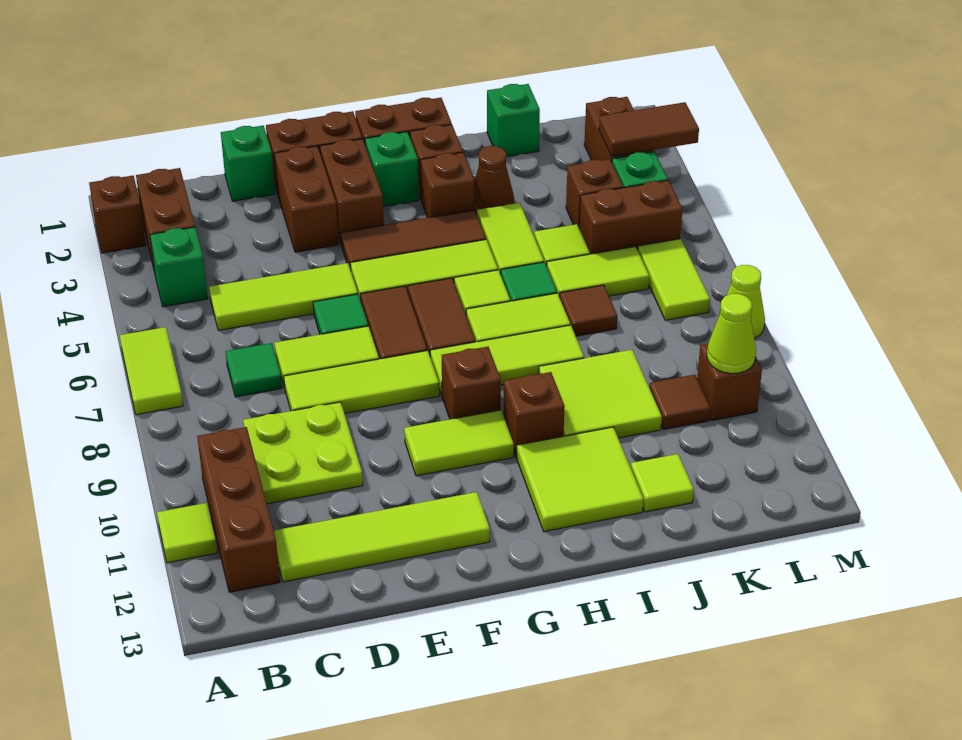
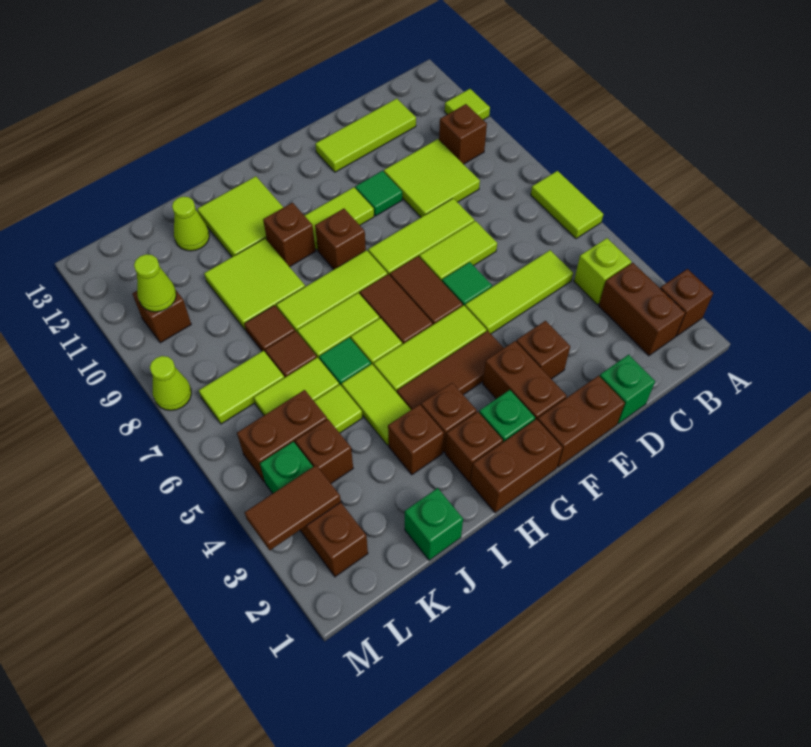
green brick B4 level 1 -> lime brick B4 level 1
brown brick B10:B12 level 1 -> brown brick B10 level 1
green tile C7 level 1 -> green tile E10 level 1
lime plate C9:D10 level 1 -> lime tile C9:D10 level 1
lime tile C12:F12 level 1 -> lime tile C12:E12 level 1
brown brick E2:E3 level 1 -> brown brick E3 level 1
brown cone I3 level 1 -> brown brick I3 level 1
lime tile J12 level 1 -> lime cone J12 level 1
brown tile K10 level 1 -> brown tile J8 level 1
lime tile L6:L7 level 1 -> lime tile K7:L7 level 1

